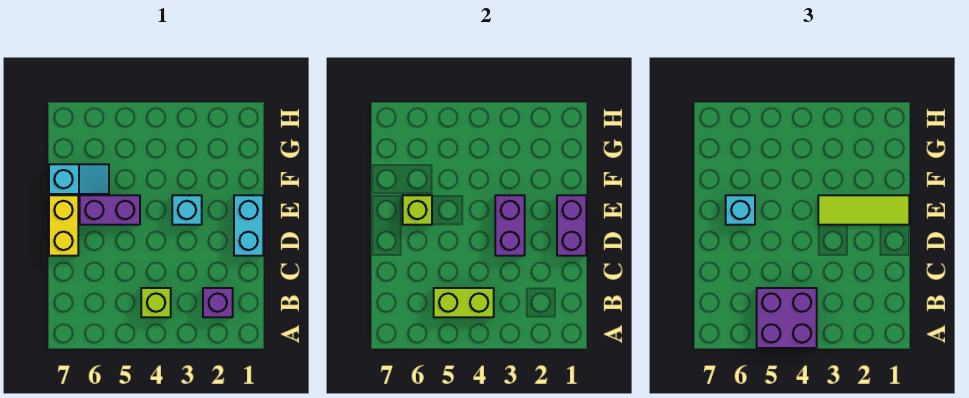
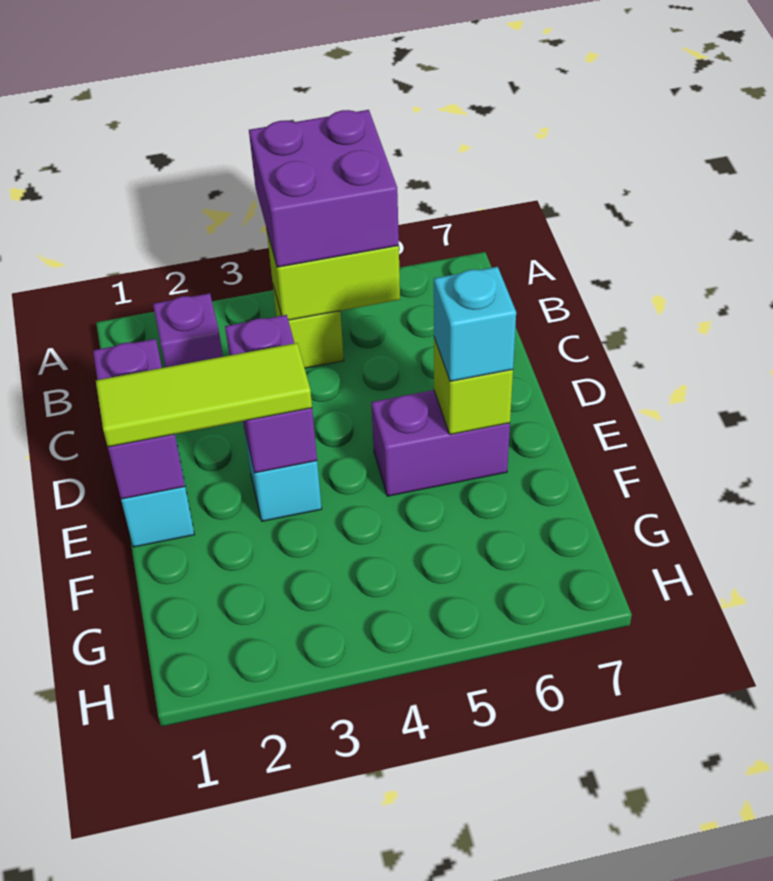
yellow brick D7:E7 level 1 -> none
cyan slope F6:F7 level 1 top 7 -> none

